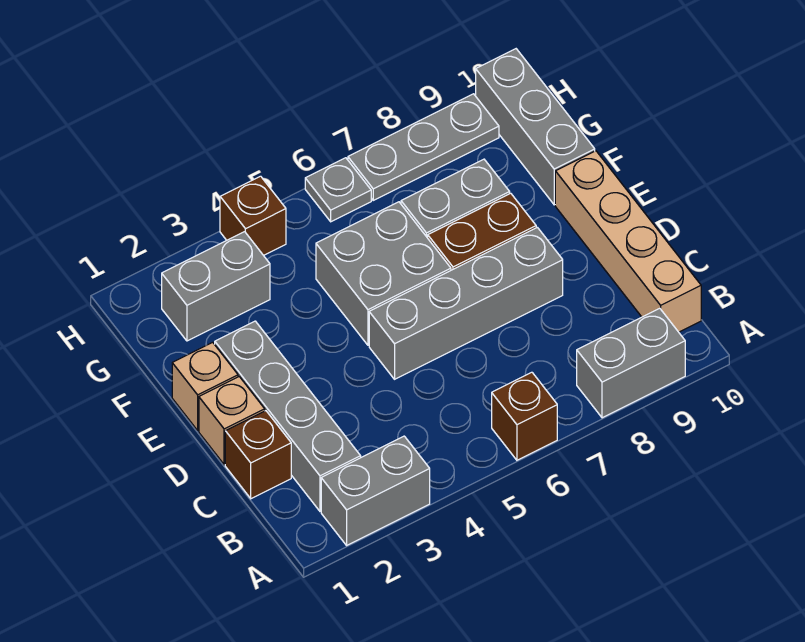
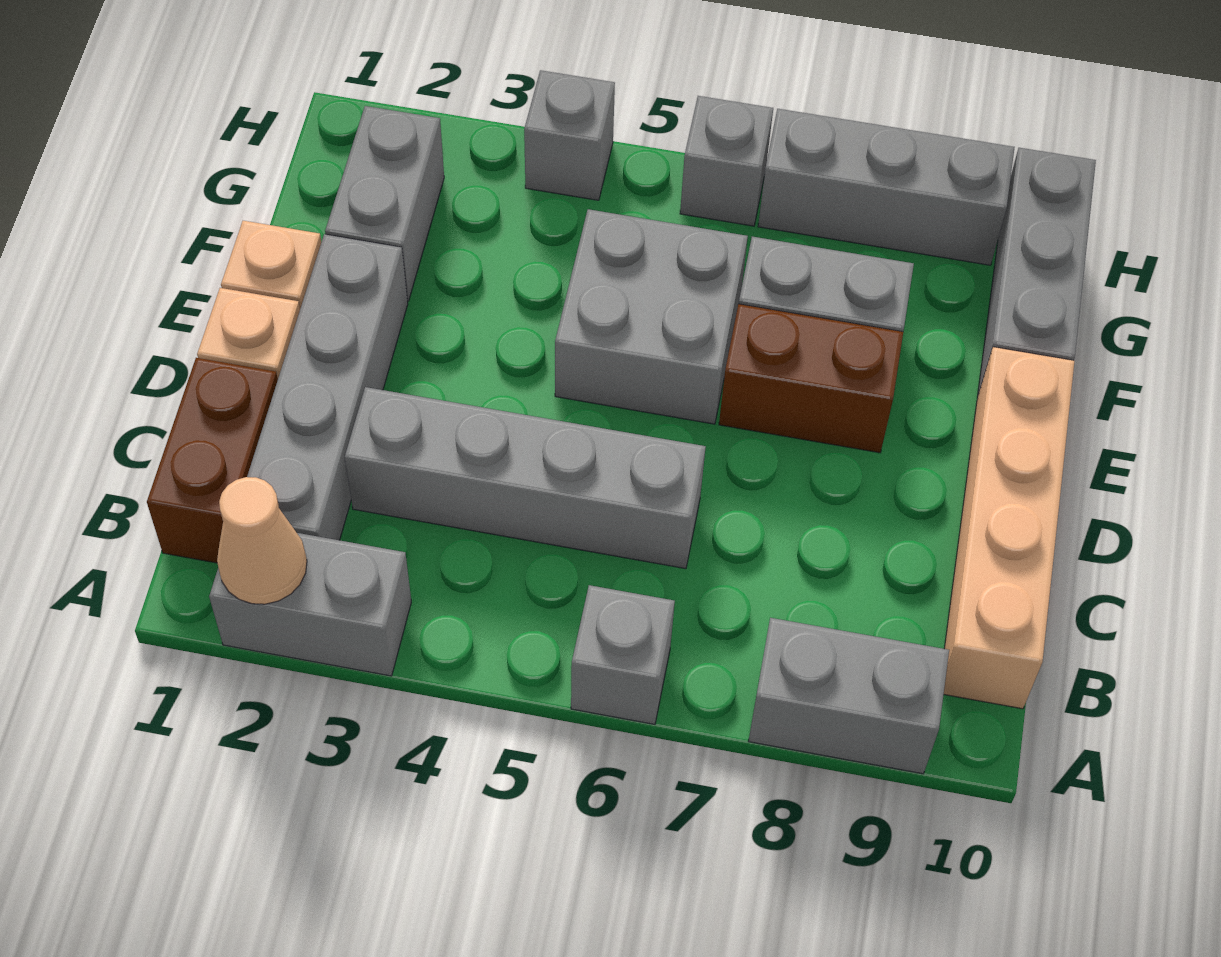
none -> tan cone A2 level 2
brown brick A6 level 1 -> grey brick A6 level 1
brown brick C1 level 1 -> brown brick B1:C1 level 1
grey brick D5:D8 level 1 -> grey brick C3:C6 level 1
grey brick G2:G3 level 1 -> grey brick F2:G2 level 1
brown brick H4 level 1 -> grey brick H4 level 1
grey plate H6 level 1 -> grey brick H6 level 1
grey plate H7:H9 level 1 -> grey brick H7:H9 level 1

